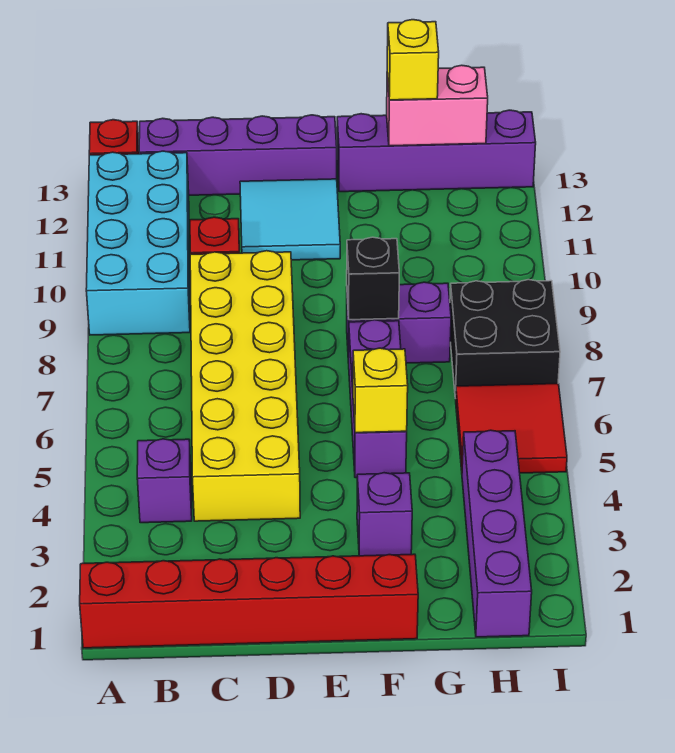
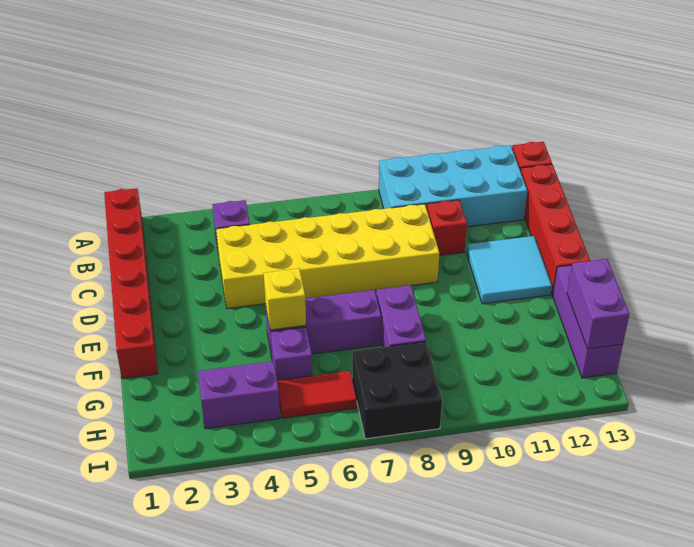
purple brick B13:E13 level 1 -> red brick B13:E13 level 1
purple brick F3 level 1 -> purple brick G5 level 1
black brick F8 level 2 -> none
purple brick F13:I13 level 1 -> purple brick F13:H13 level 1
pink brick G13:H13 level 2 -> purple brick G13:H13 level 2
yellow brick G13 level 3 -> none
purple brick H1:H4 level 1 -> purple brick H3:H4 level 1
red tile H5:I6 level 1 -> red tile H5:H6 level 1

